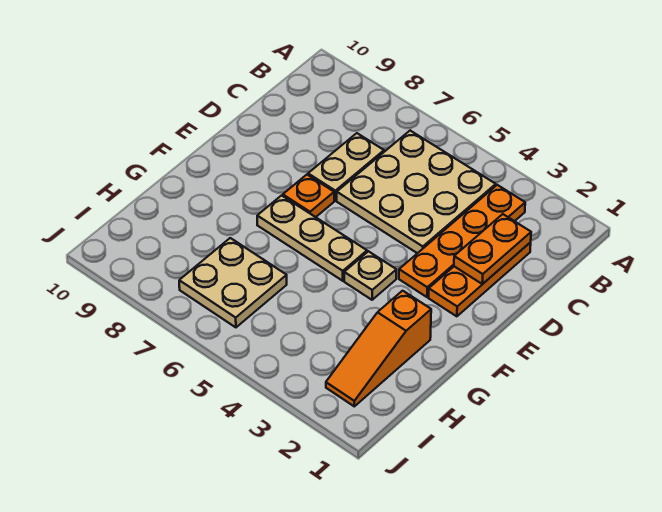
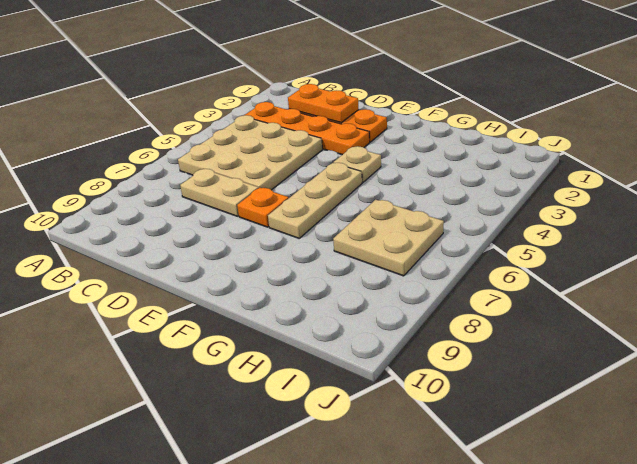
orange slope G2:I2 level 1 top G -> none

